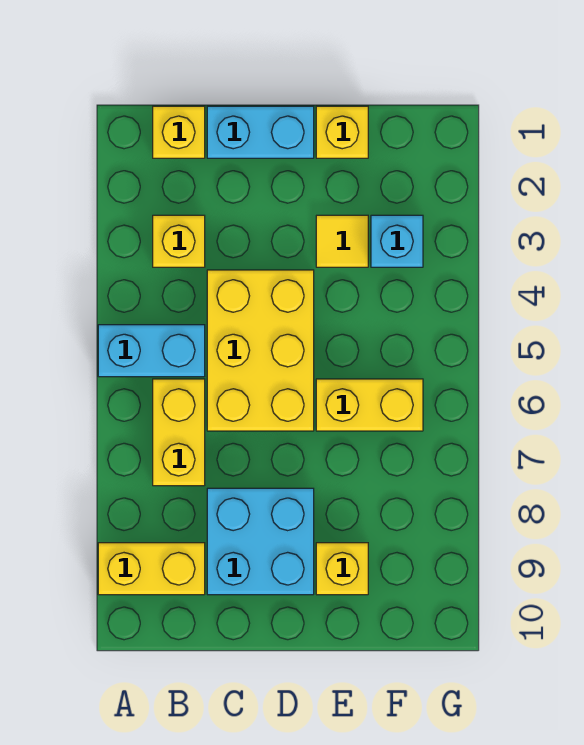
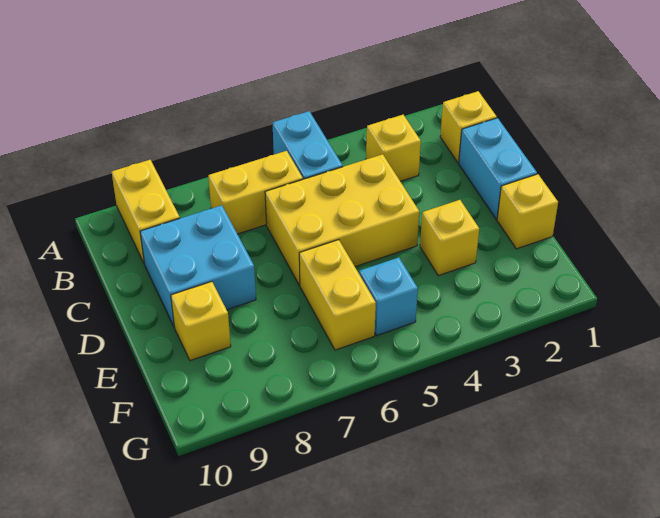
yellow tile E3 level 1 -> yellow brick E3 level 1
cyan brick F3 level 1 -> cyan brick F5 level 1

